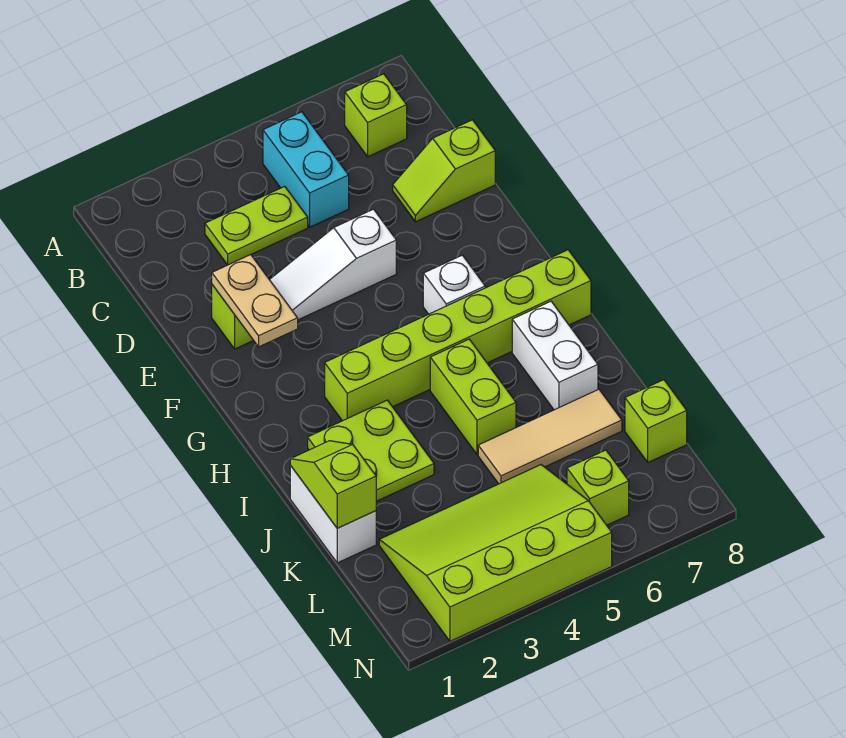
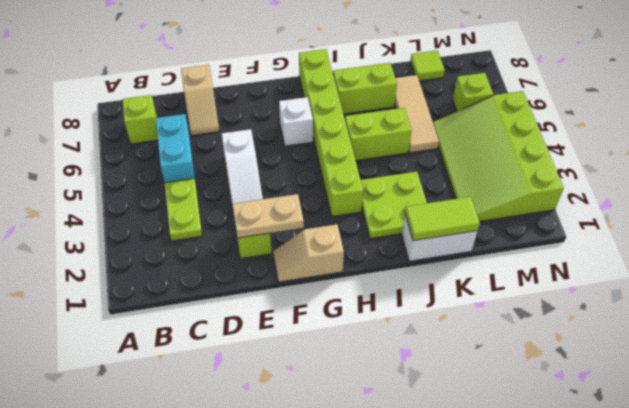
cyan brick B5:C5 level 1 -> cyan brick C5:C6 level 1
lime slope D7:D8 level 1 top 8 -> tan slope D7:D8 level 1 top 8
none -> tan slope F1:G1 level 1 top G
white brick I7:J7 level 1 -> lime brick I7:J7 level 1
lime slope J1:K1 level 2 top K -> lime tile J1:K1 level 2
lime brick L8 level 1 -> lime tile L8 level 1

